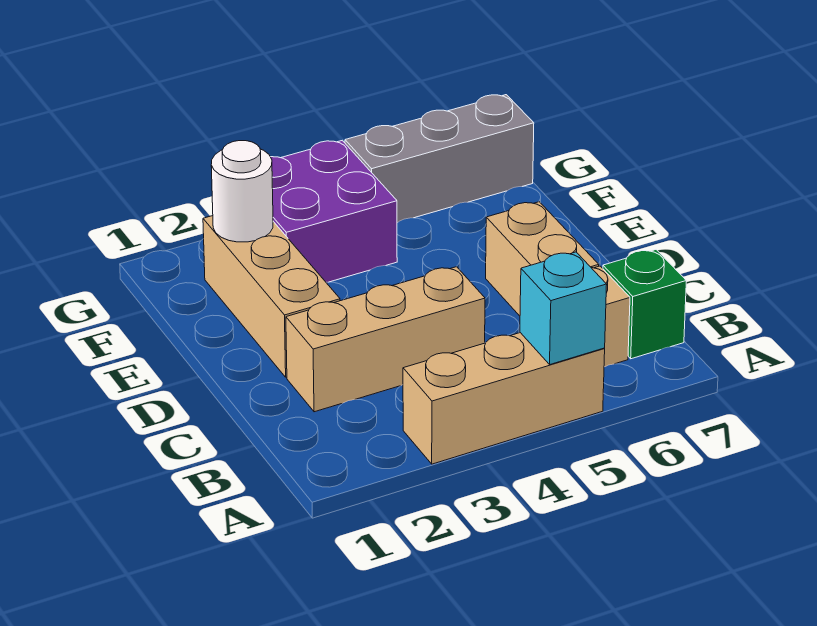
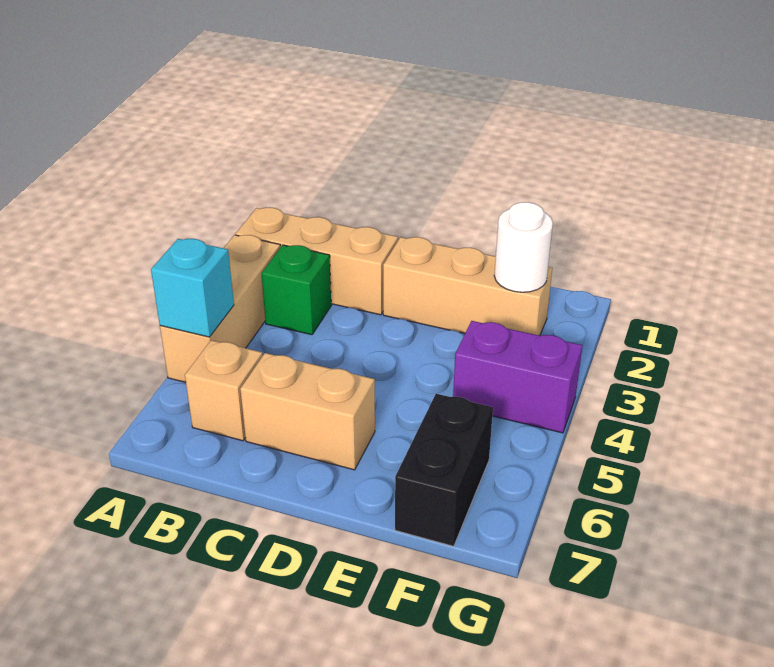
green brick B7 level 1 -> green brick B3 level 1
tan brick C2:C4 level 1 -> tan brick A2:C2 level 1
purple brick F3:G4 level 1 -> purple brick F4:G4 level 1
none -> black brick F6:F7 level 1
grey brick G5:G7 level 1 -> none

